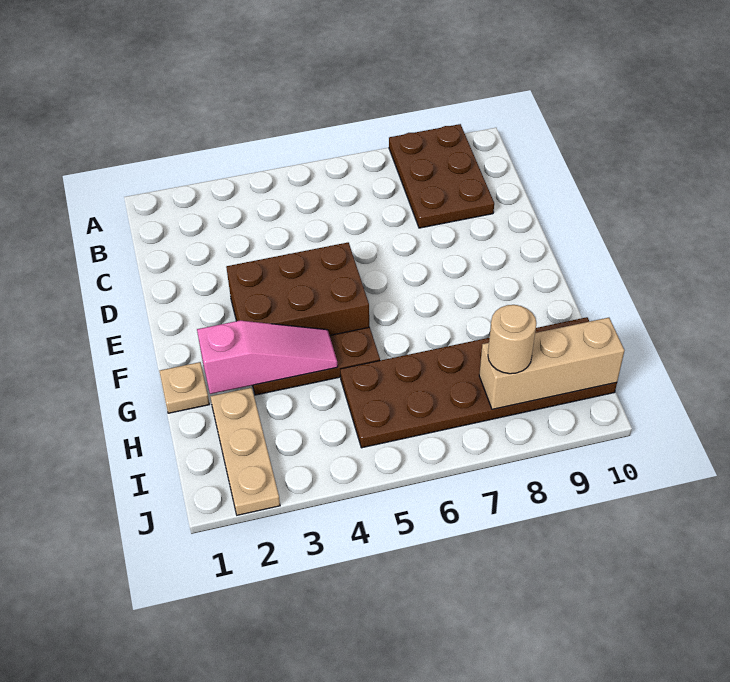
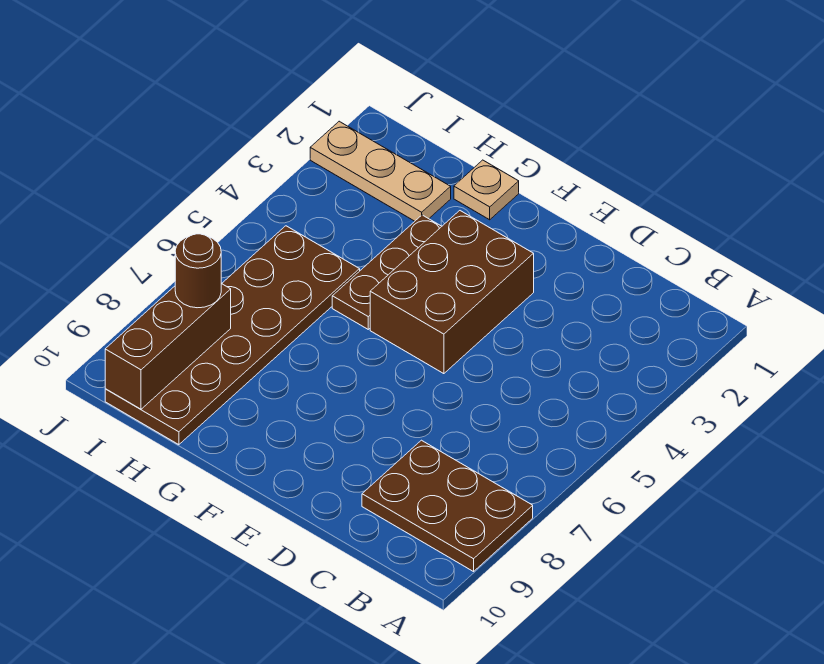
pink slope G2:G4 level 2 top 2 -> none
tan brick I8:I10 level 2 -> brown brick I8:I10 level 2
tan round brick I8 level 3 -> brown round brick I8 level 3

